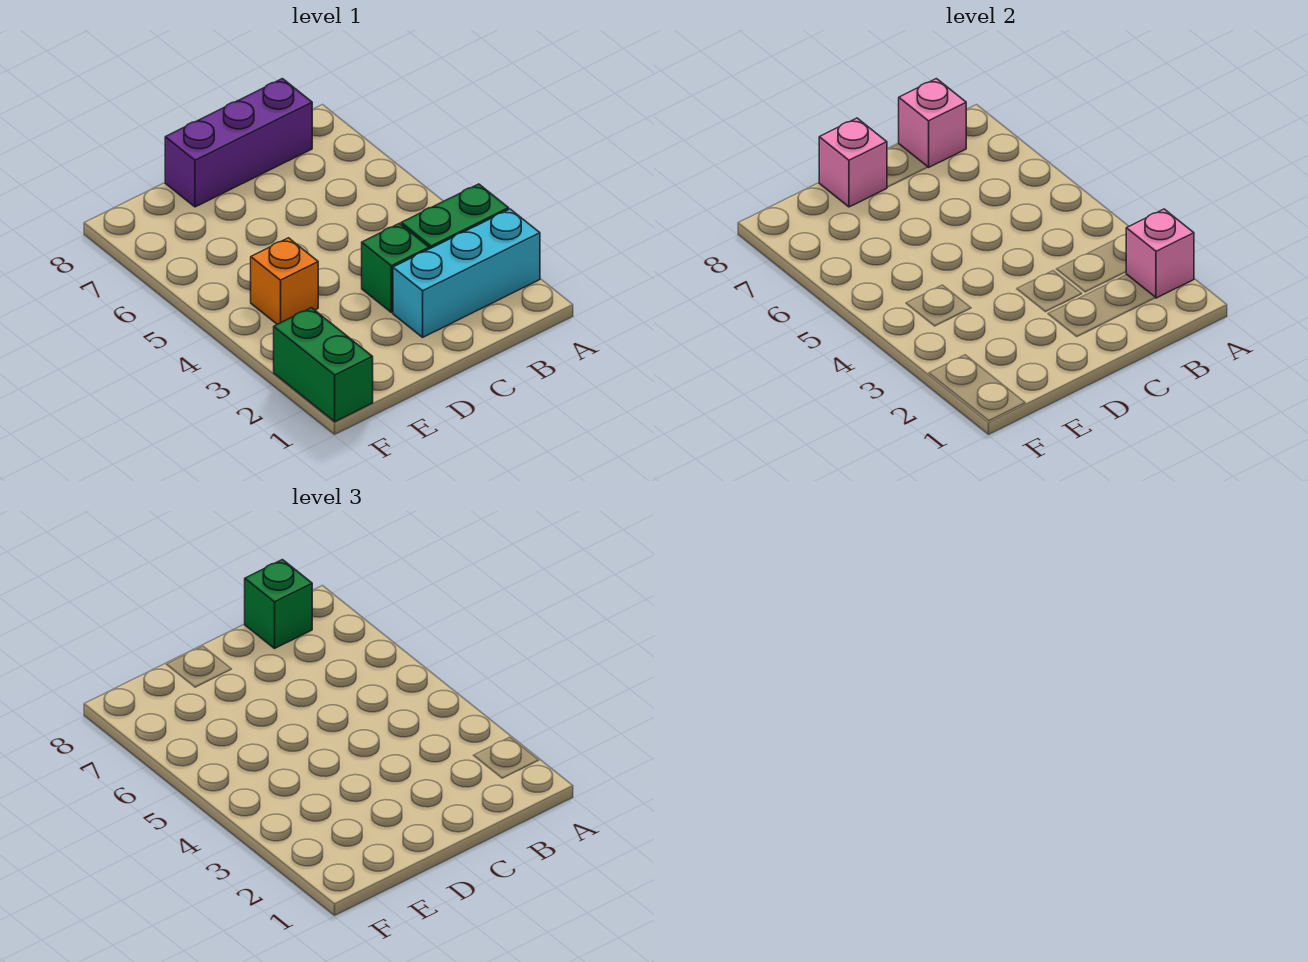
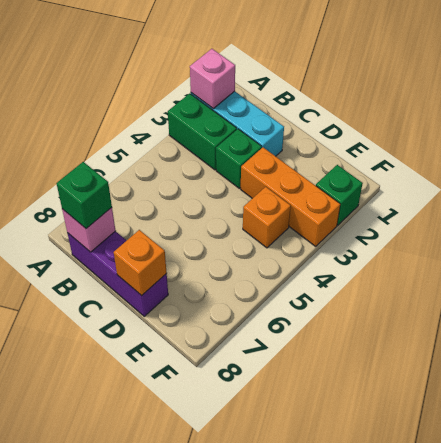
none -> orange brick D3:F3 level 1
pink brick D8 level 2 -> orange brick D8 level 2
green brick F1:F2 level 1 -> green brick F2 level 1

